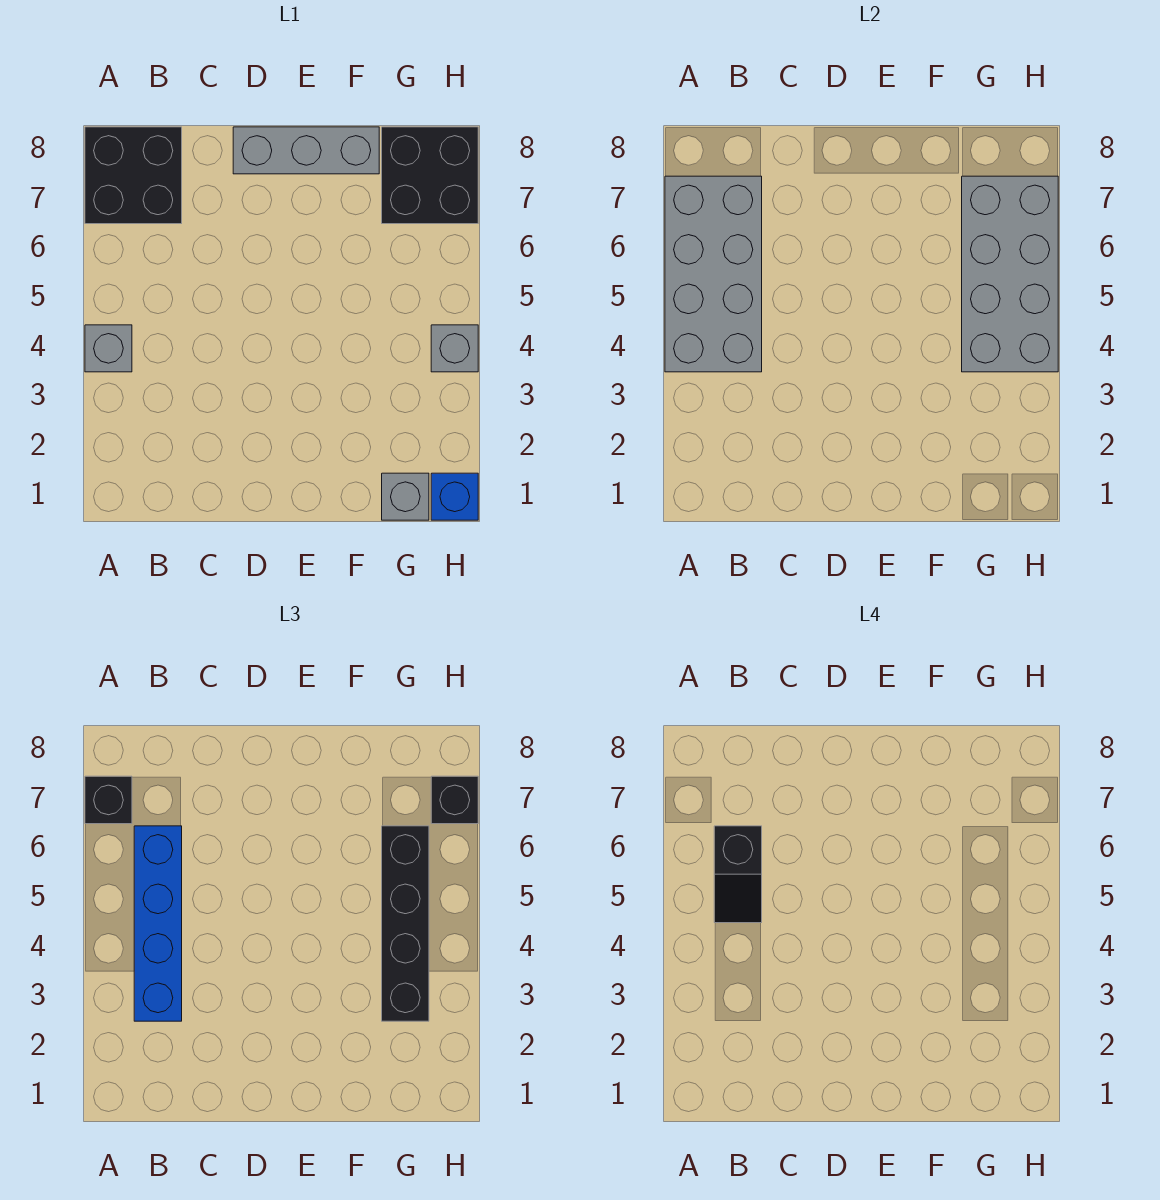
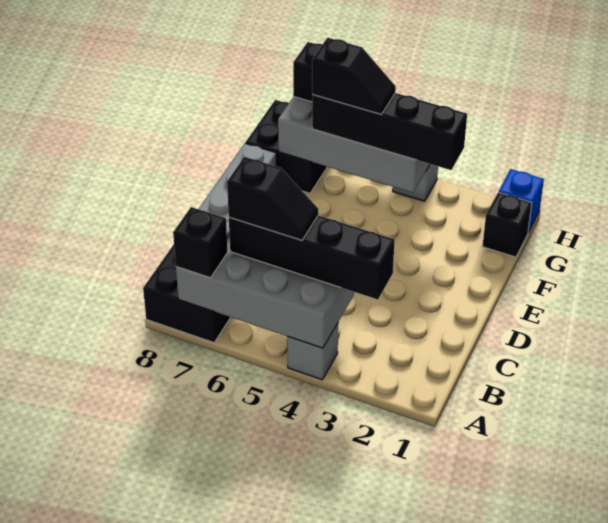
blue brick B3:B6 level 3 -> black brick B3:B6 level 3
grey brick G1 level 1 -> black brick G1 level 1
none -> black slope G5:G6 level 4 top 6

